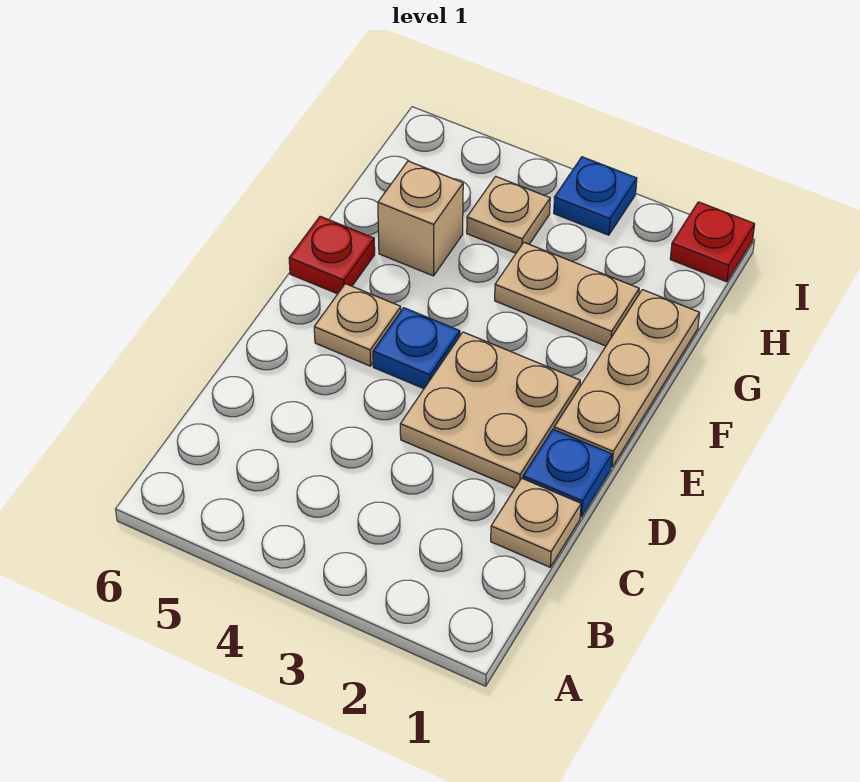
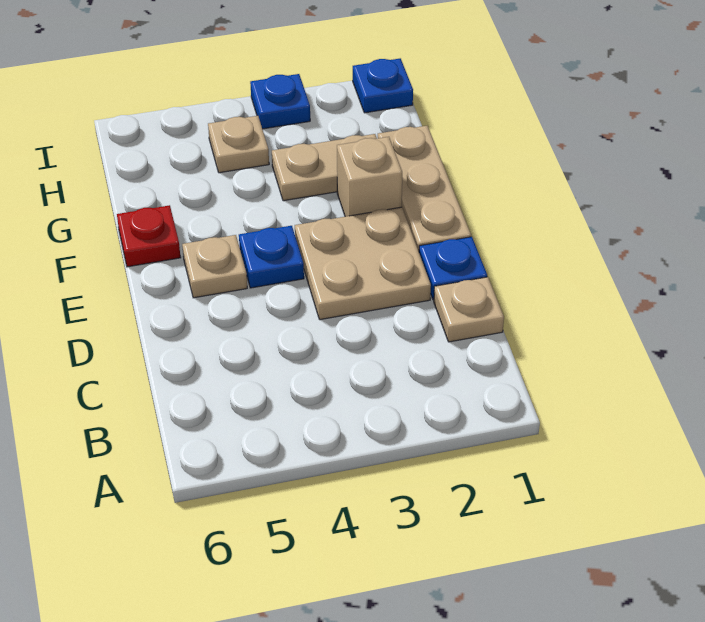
tan brick G5 level 1 -> tan brick F2 level 1
red plate I1 level 1 -> blue plate I1 level 1

